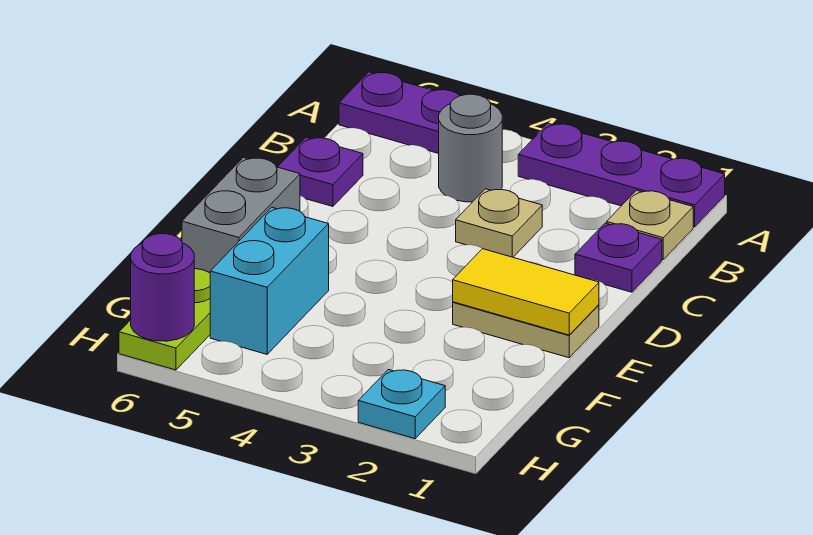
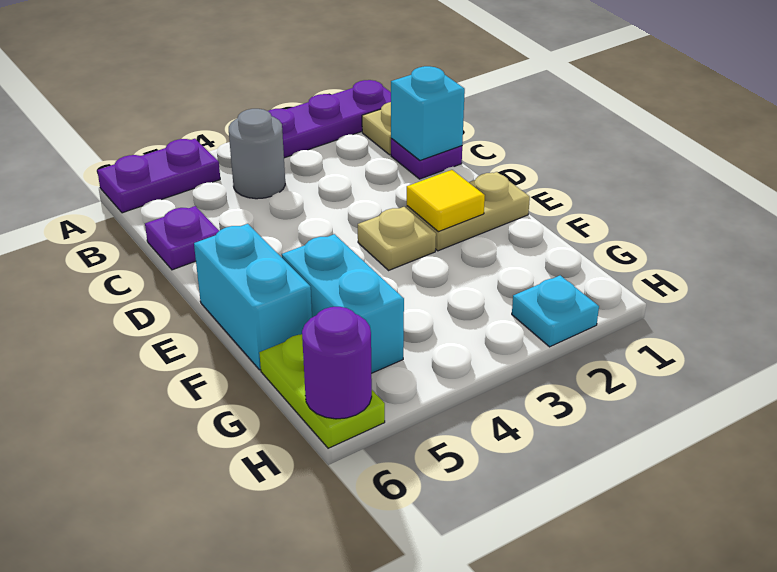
none -> cyan brick C1 level 2
tan plate C3 level 1 -> tan plate E3 level 1
yellow tile E1:E2 level 2 -> yellow tile E2 level 2
grey brick E6:F6 level 1 -> cyan brick E6:F6 level 1

